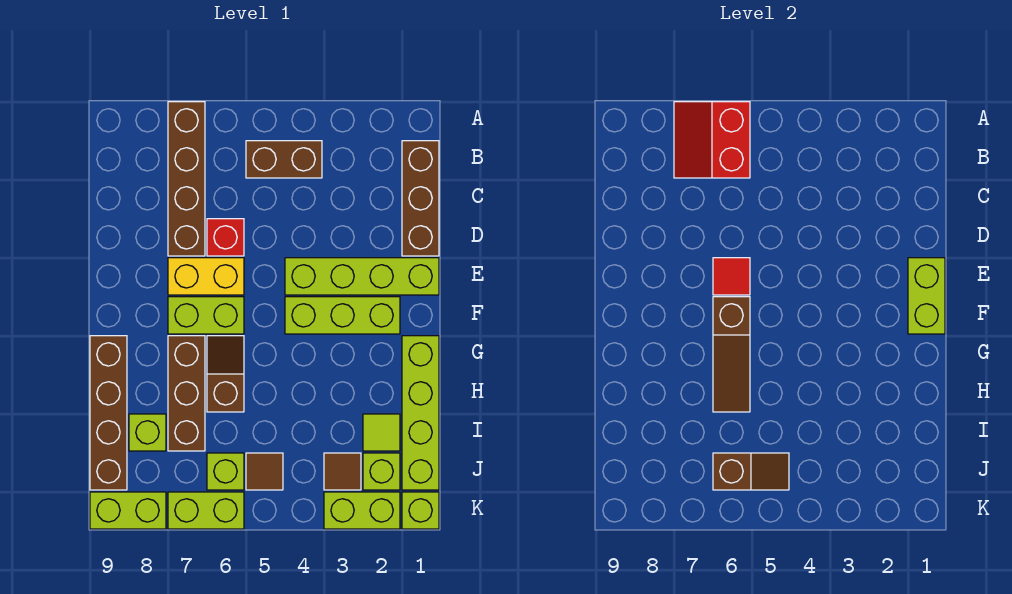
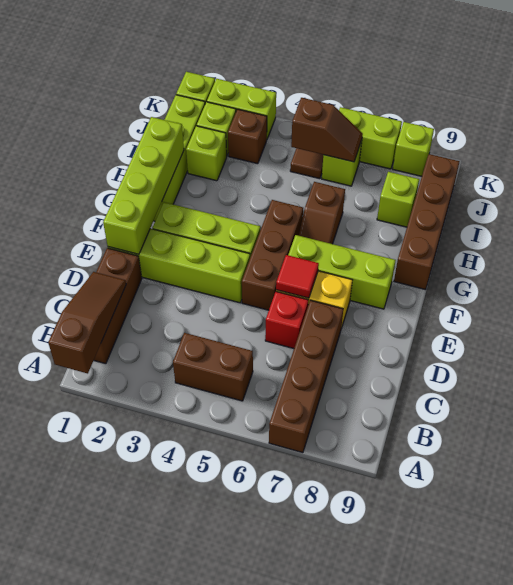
red slope A6:B7 level 2 top 6 -> none
lime brick E1:F1 level 2 -> lime brick E1:H1 level 2
lime brick F6:F7 level 1 -> lime brick F6:F8 level 1
brown slope F6:H6 level 2 top F -> brown slope A1:C1 level 2 top A
brown brick G7:I7 level 1 -> brown brick E5:G5 level 1
lime tile I2 level 1 -> lime brick I2 level 1
brown tile J3 level 1 -> brown brick J3 level 1
brown slope J5:J6 level 2 top 6 -> brown slope J5:J6 level 2 top 5
lime brick K8:K9 level 1 -> lime brick K8 level 1

